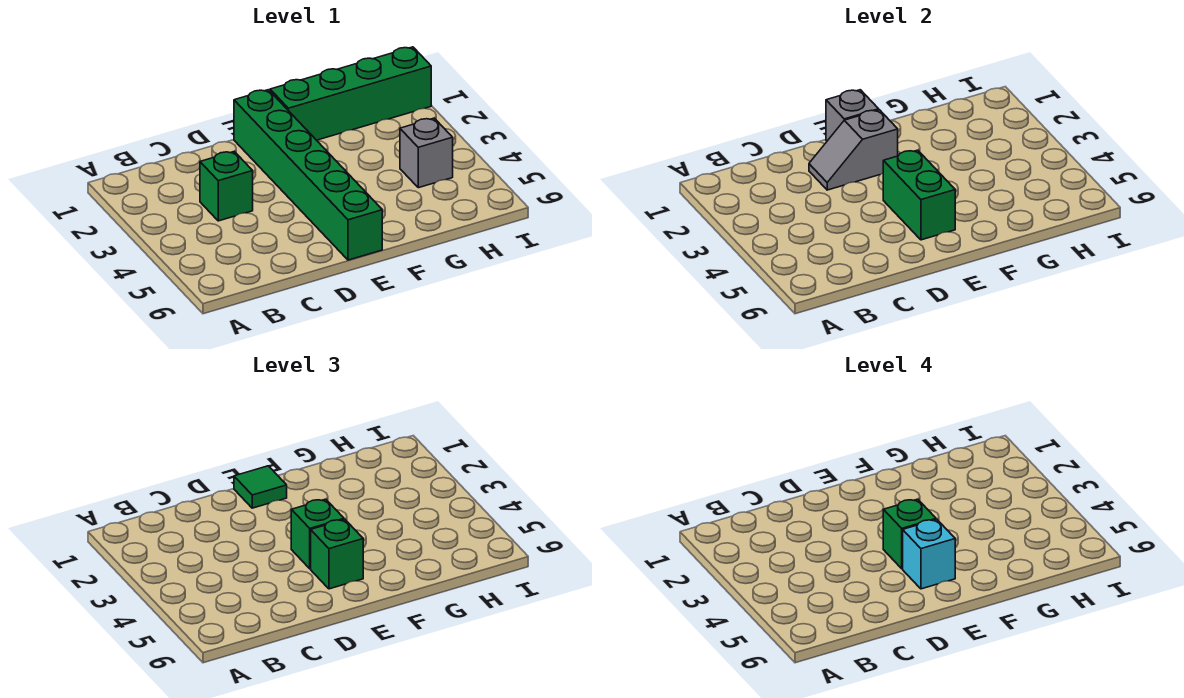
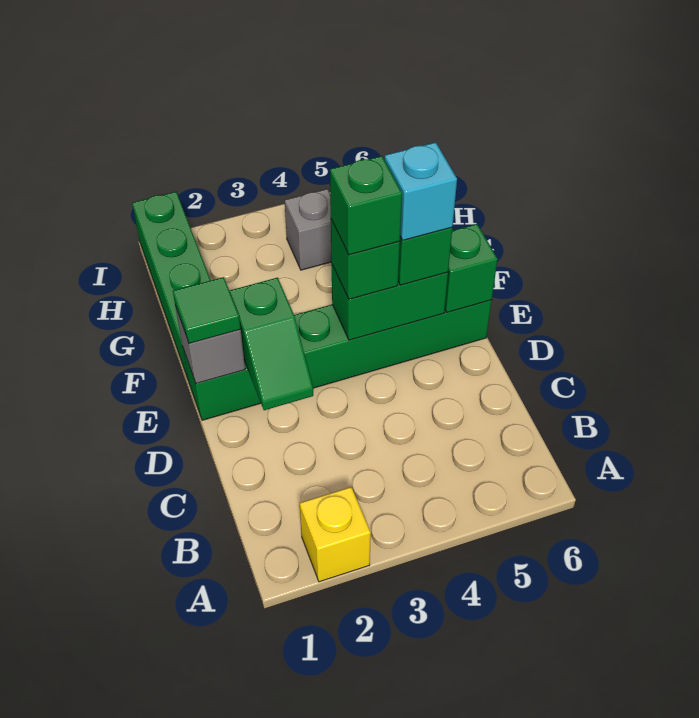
none -> yellow brick A2 level 1
green brick C3 level 1 -> green brick E6 level 2
grey slope D2:E2 level 2 top E -> green slope D2:E2 level 2 top E

